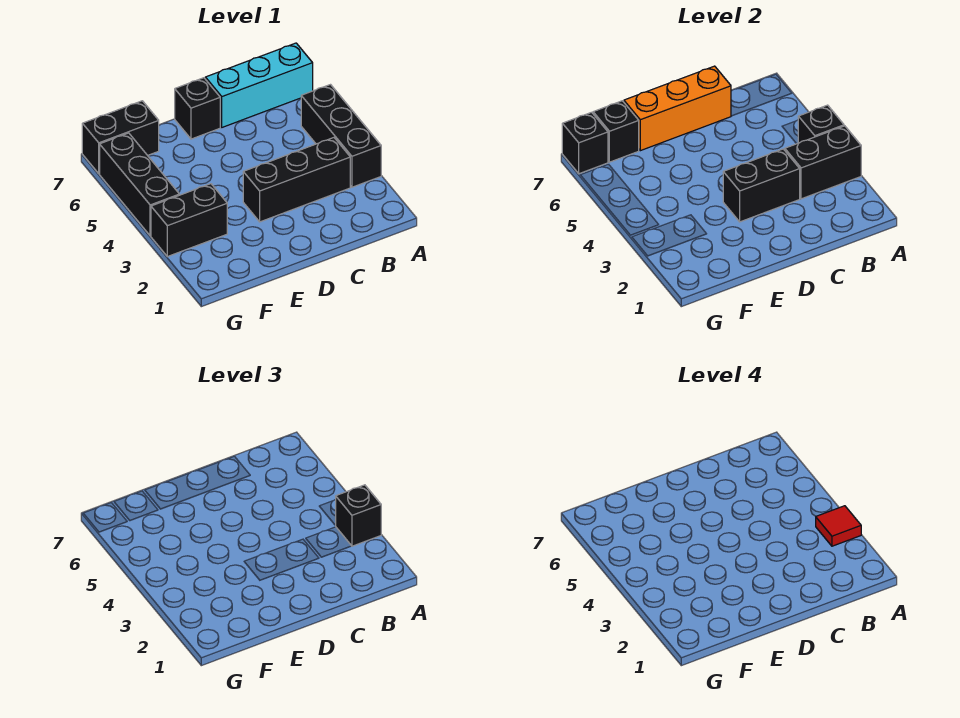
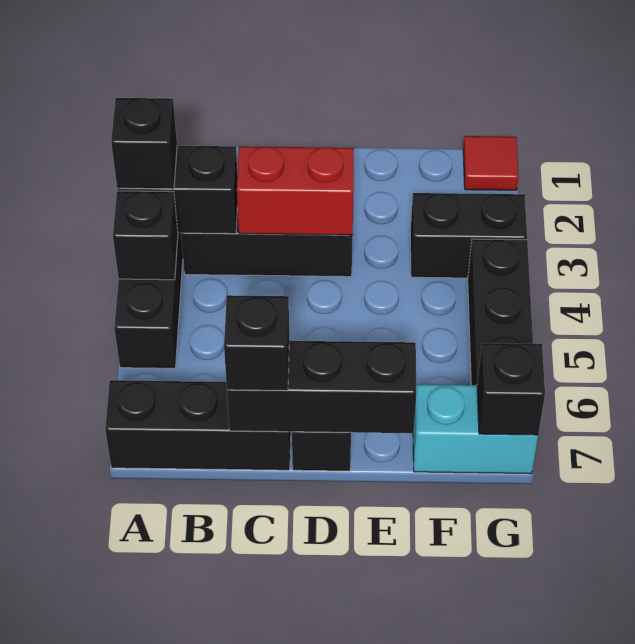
red tile A3 level 4 -> red tile G1 level 1
cyan brick A7:C7 level 1 -> black brick A7:C7 level 1
black brick C3:D3 level 2 -> red brick C3:D3 level 2
orange brick C7:E7 level 2 -> black brick C7:E7 level 2
black brick F7:G7 level 1 -> cyan brick F7:G7 level 1
black brick F7 level 2 -> black brick C7 level 3

